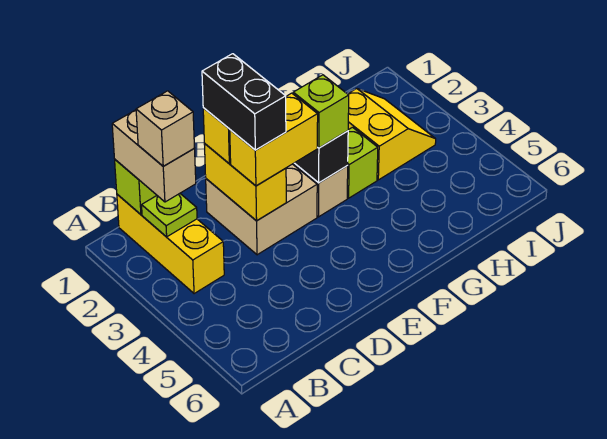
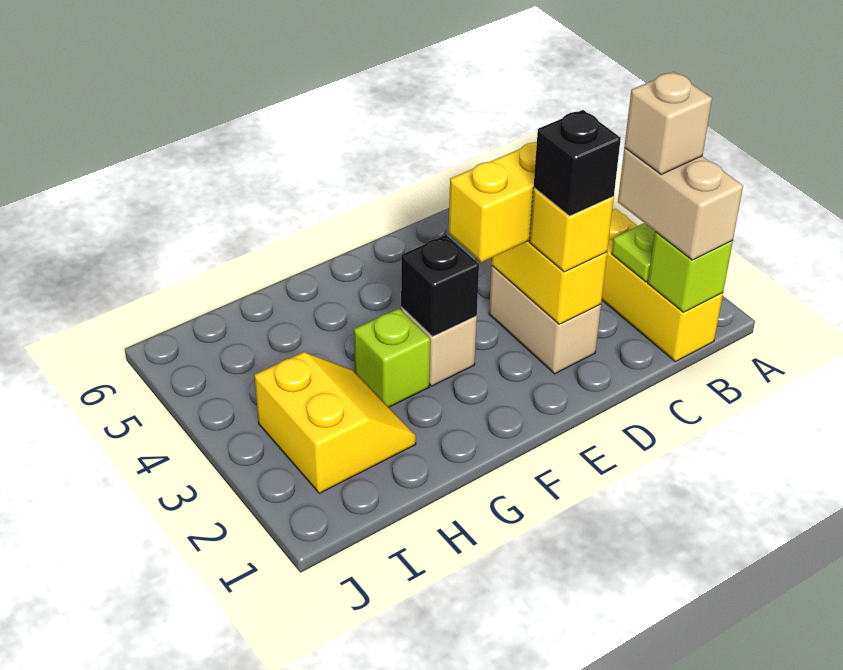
tan brick D2:E3 level 1 -> tan brick D2:D3 level 1
black brick D2:D3 level 4 -> black brick D2 level 4
lime brick F3 level 3 -> none
yellow slope H2:I3 level 1 top H -> yellow slope H2:I3 level 1 top I

